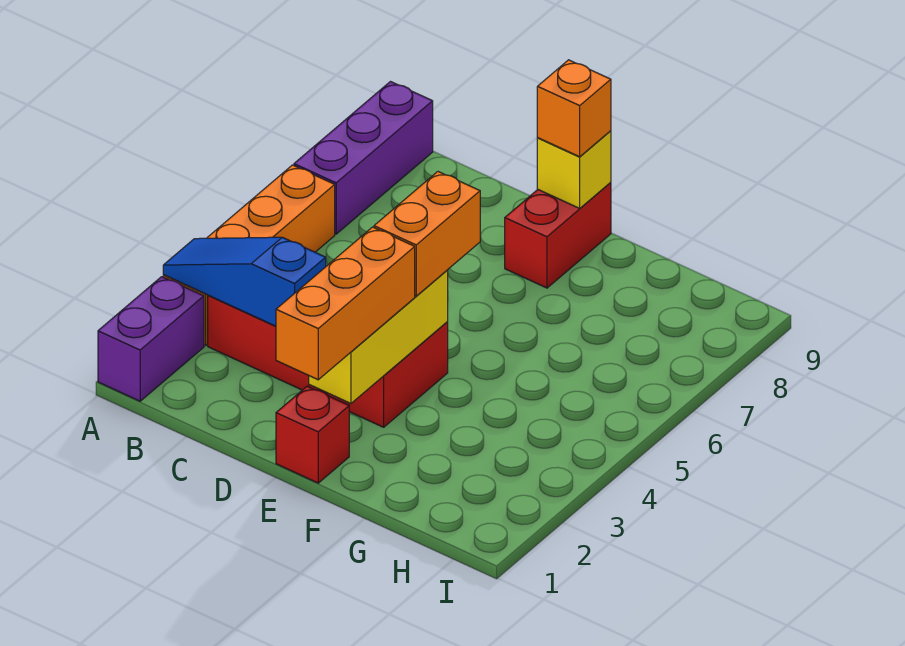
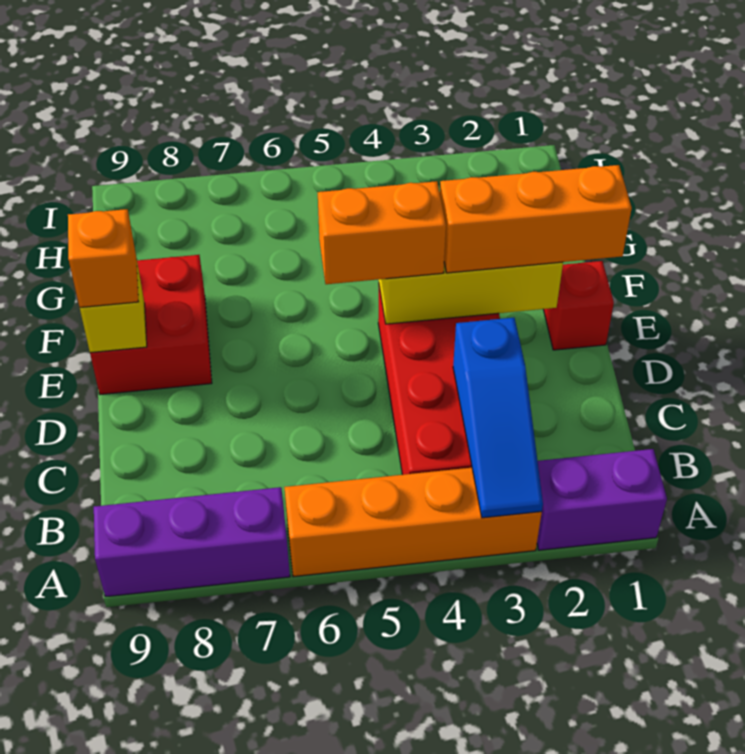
red brick E8:E9 level 1 -> red brick E8:F9 level 1

